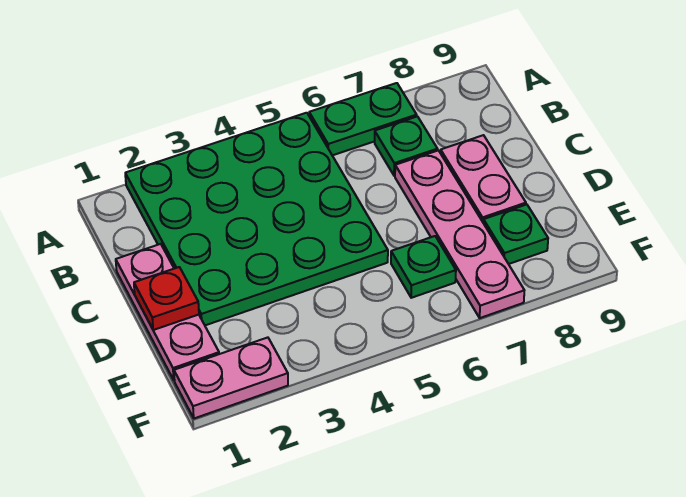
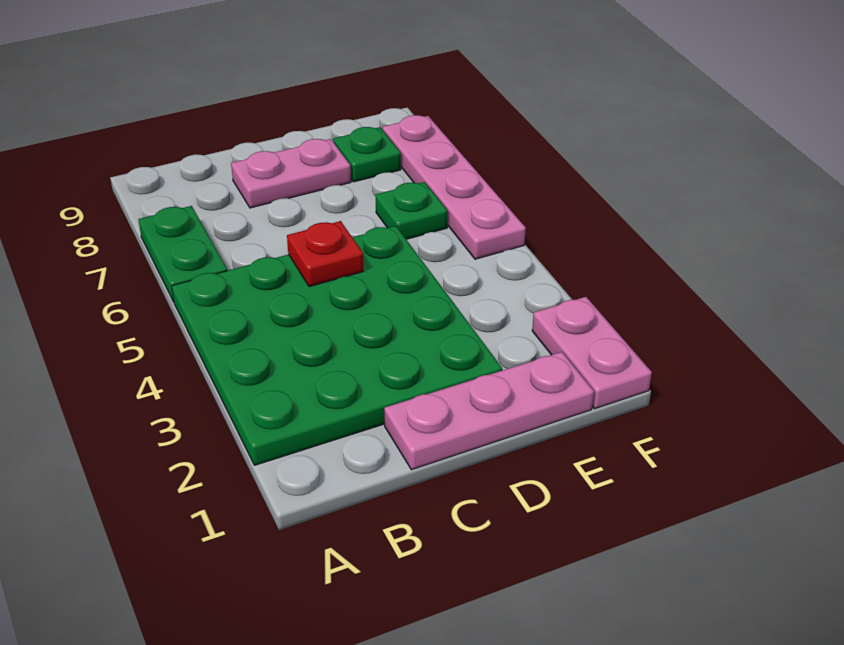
green plate B7 level 1 -> none
pink plate C7:F7 level 1 -> pink plate F5:F8 level 1
red plate D1 level 2 -> red plate C5 level 2

